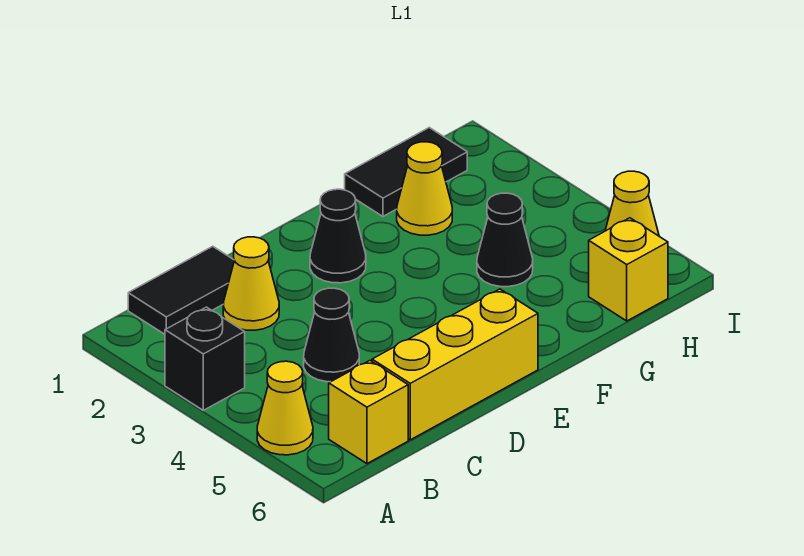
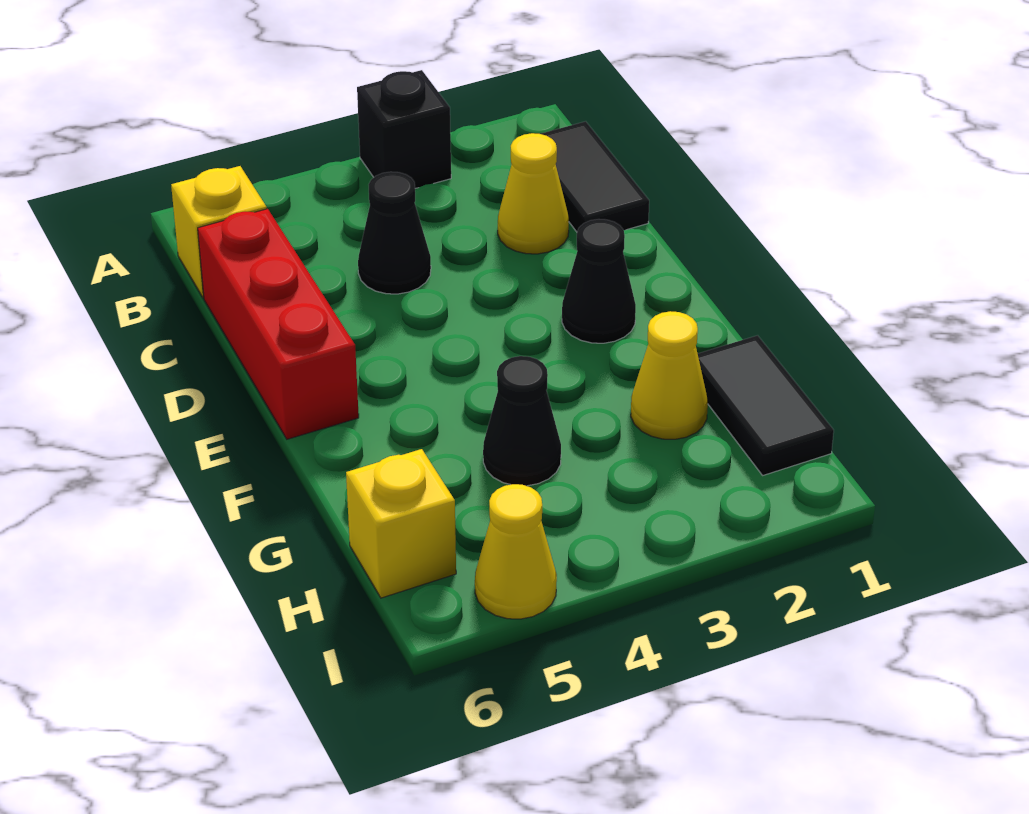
yellow cone A5 level 1 -> none
yellow brick C6:E6 level 1 -> red brick C6:E6 level 1

